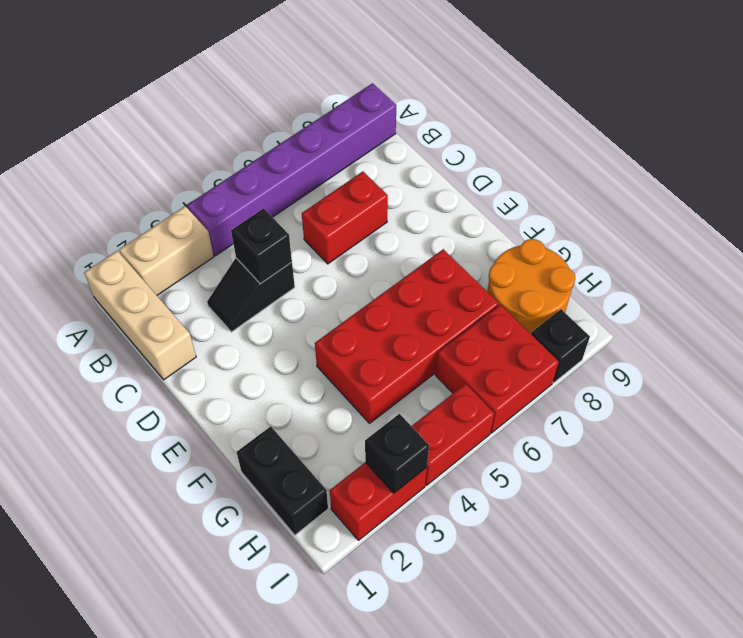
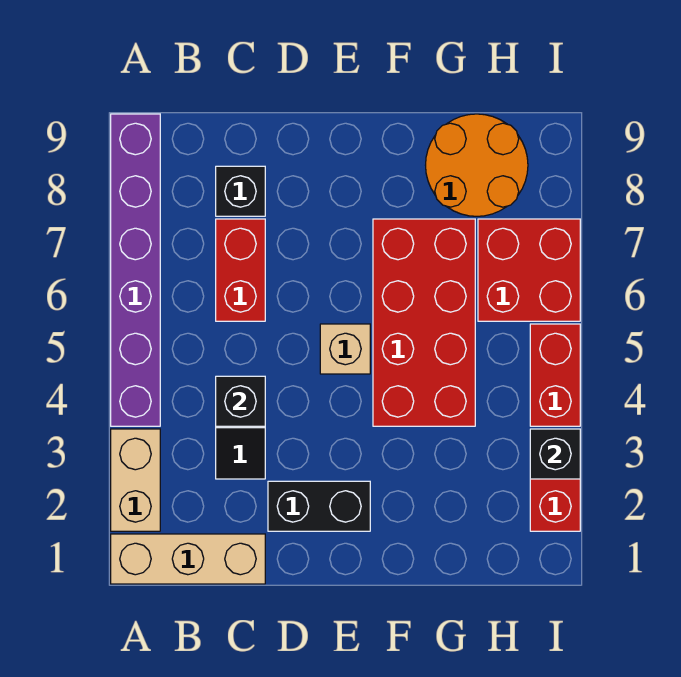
none -> tan brick E5 level 1
black brick G1:H1 level 1 -> black brick D2:E2 level 1
black brick I8 level 1 -> black brick C8 level 1

